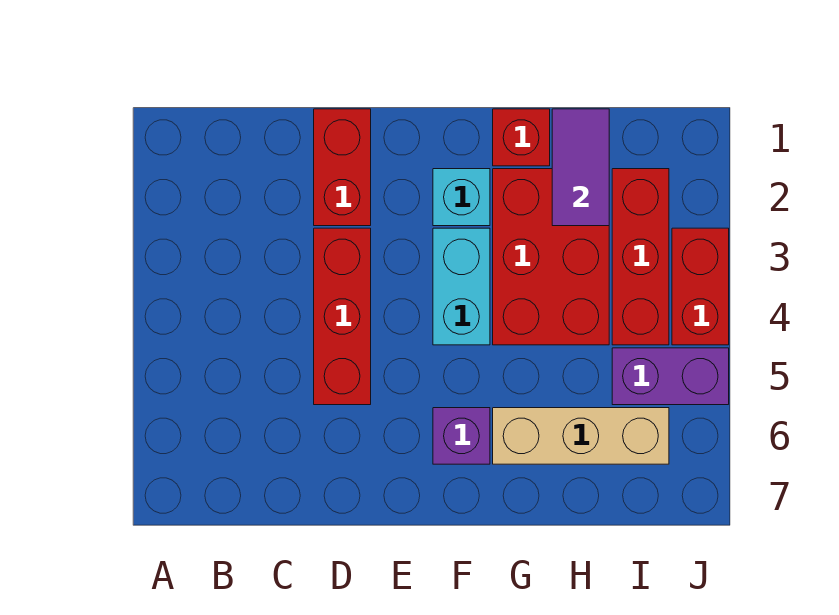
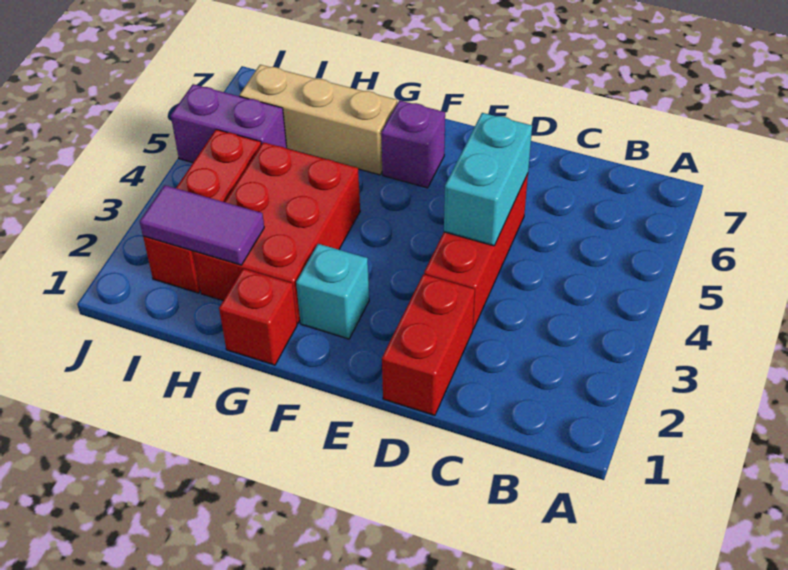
cyan brick F3:F4 level 1 -> cyan brick D4:D5 level 2
purple tile H1:H2 level 2 -> purple tile H2:I2 level 2
red brick J3:J4 level 1 -> none

